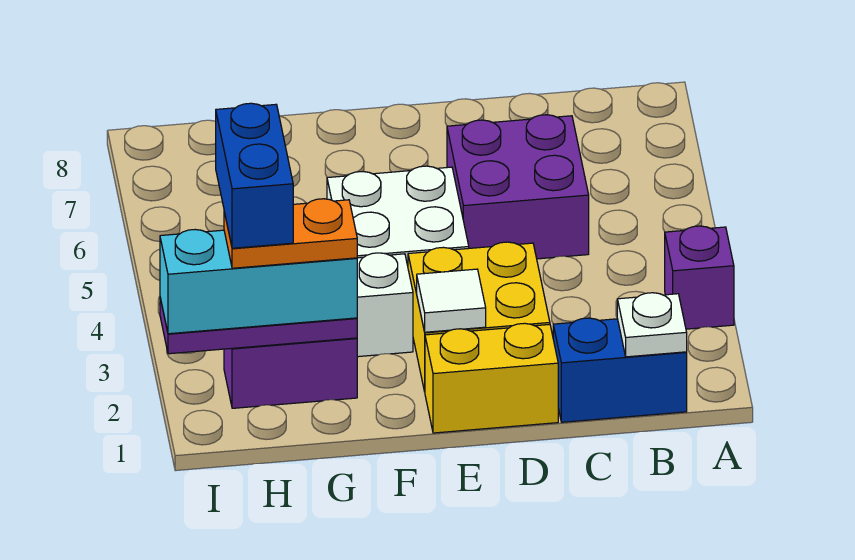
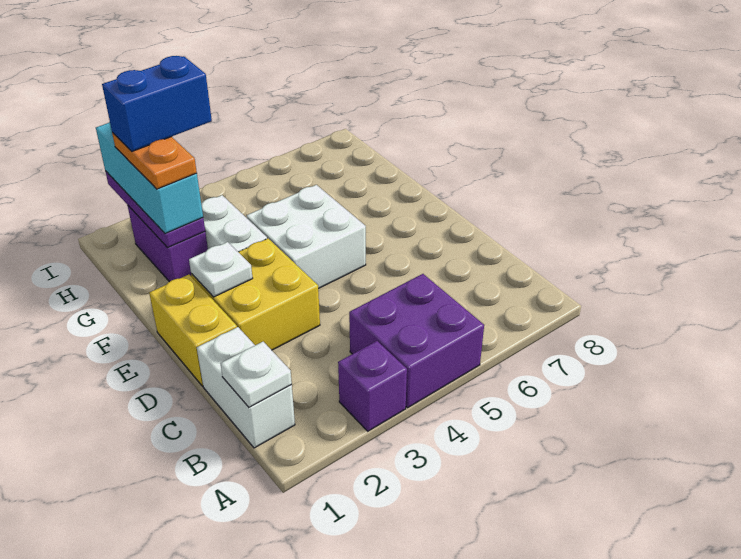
blue brick B1:C1 level 1 -> white brick B1:C1 level 1
purple brick C5:D6 level 1 -> purple brick A4:B5 level 1
white tile E2 level 2 -> white plate E2 level 2

